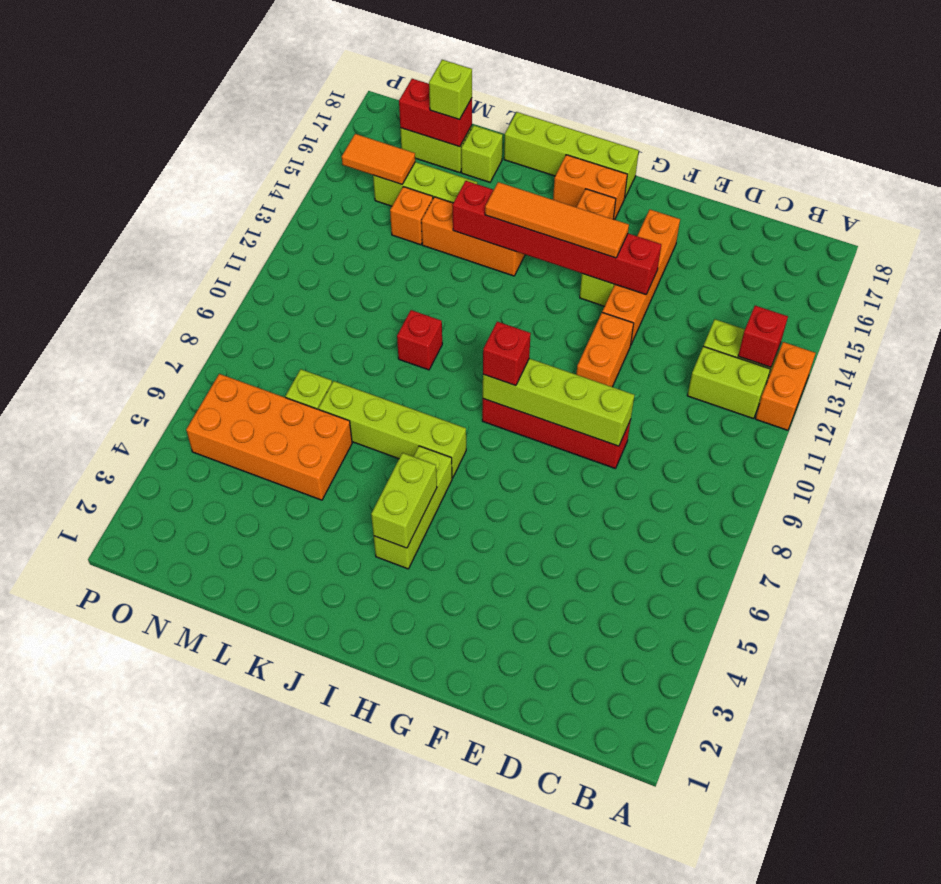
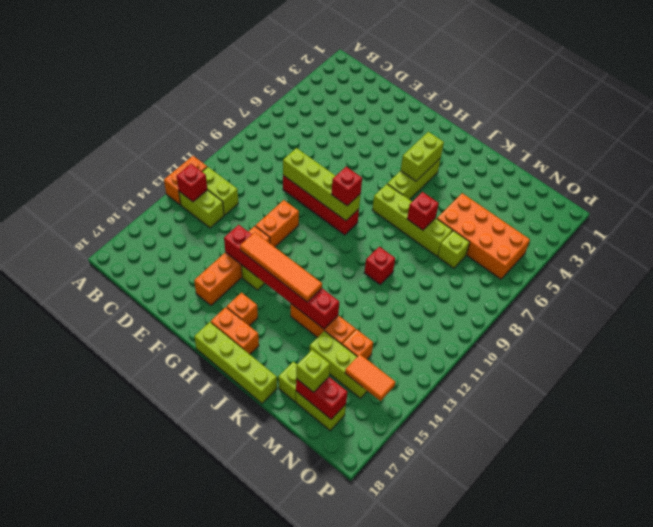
none -> red brick K7 level 2

